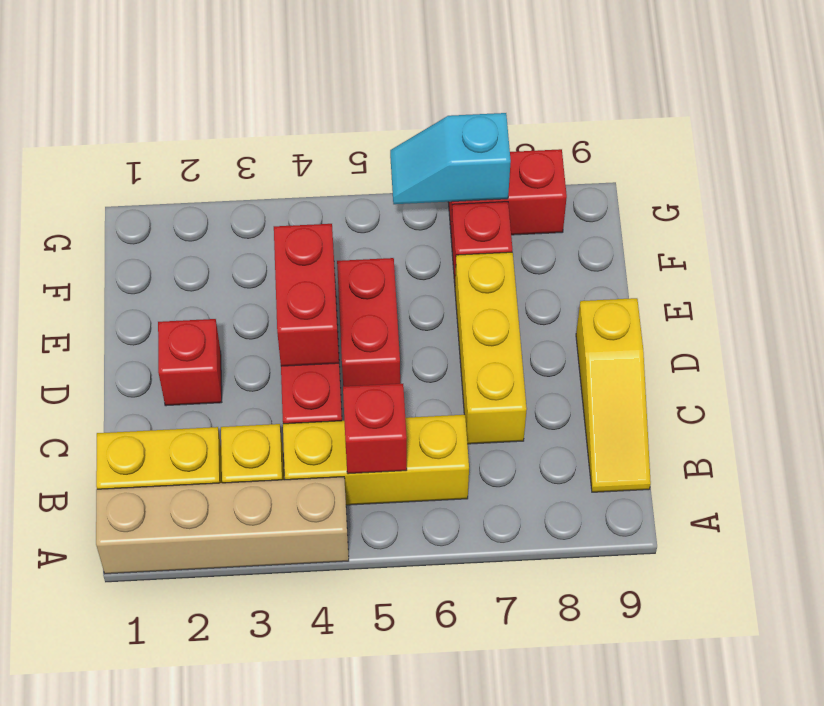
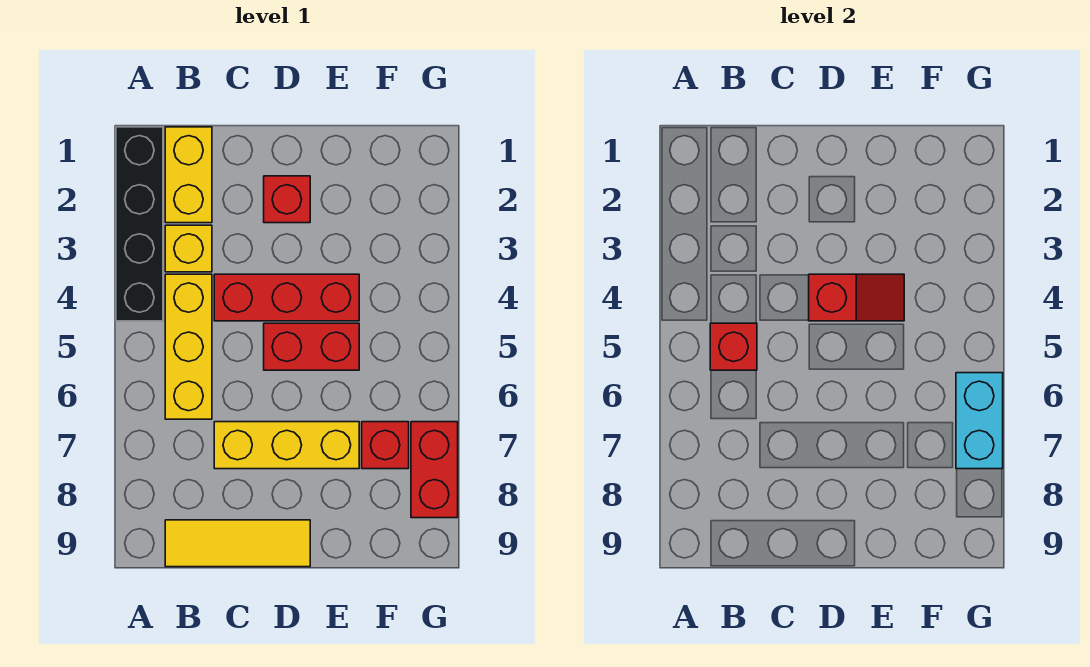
tan brick A1:A4 level 1 -> black brick A1:A4 level 1
yellow slope B9:D9 level 1 top D -> yellow tile B9:D9 level 1
red brick D4:E4 level 2 -> red slope D4:E4 level 2 top D
cyan slope G6:G7 level 2 top 7 -> cyan brick G6:G7 level 2

